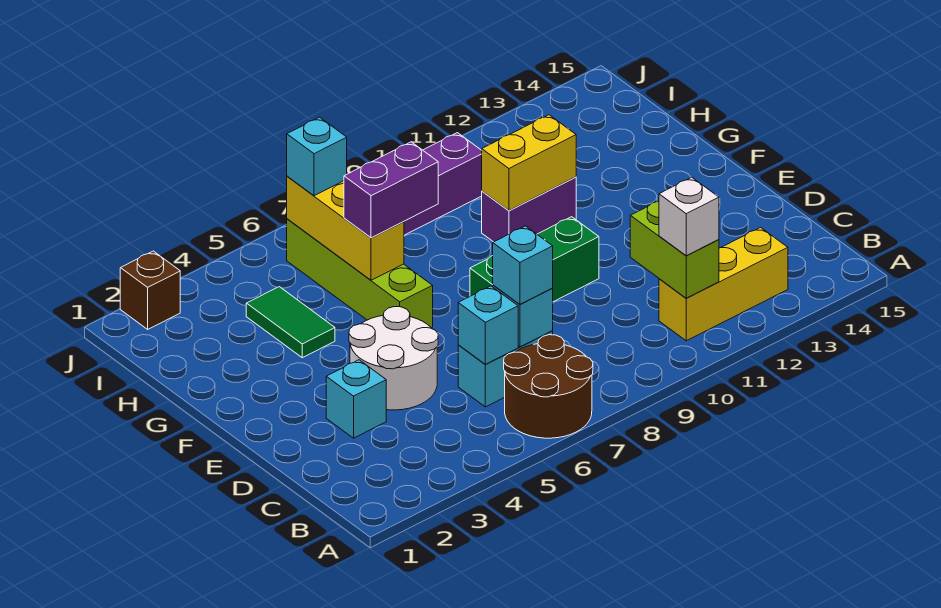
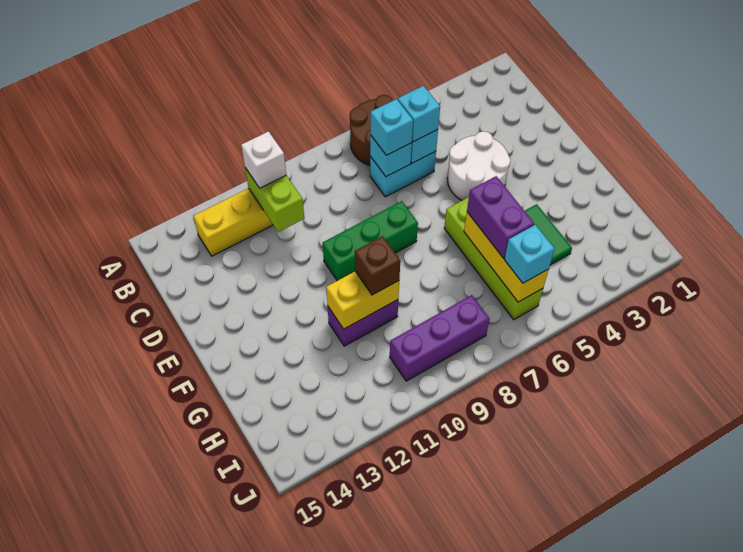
cyan brick D3 level 1 -> cyan brick C6 level 3
purple brick G6:G7 level 3 -> purple brick G6:H6 level 3
brown brick J2 level 1 -> brown brick G10 level 3

